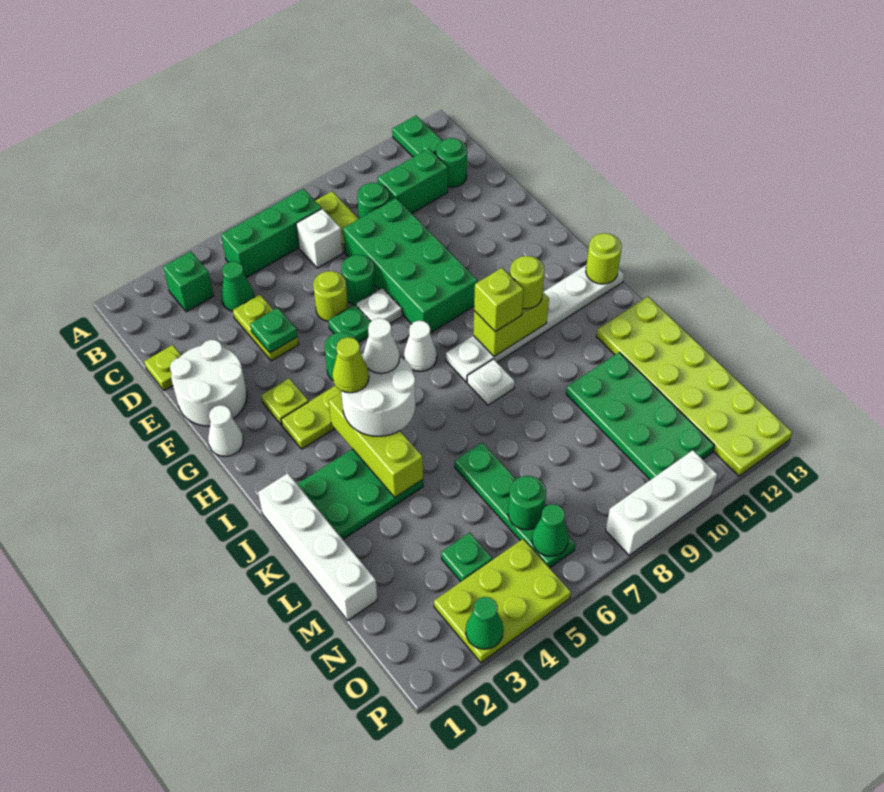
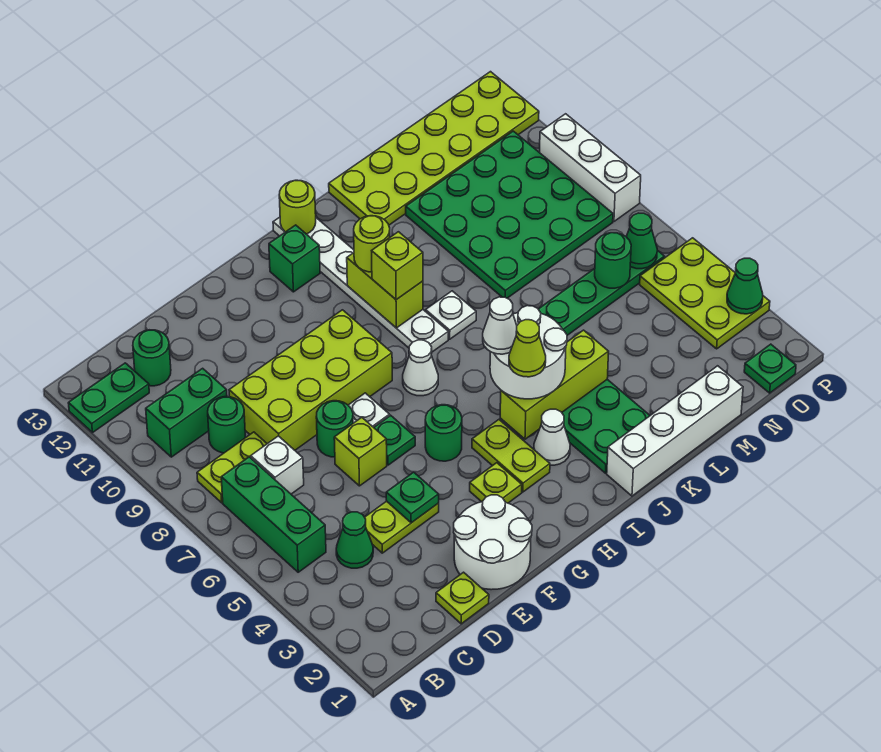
green brick B3 level 1 -> green brick H12 level 1
green brick C10:C11 level 1 -> green brick B10:C10 level 1
green brick D8:G9 level 1 -> lime brick D8:G9 level 1
lime round brick E6 level 1 -> lime brick E6 level 1
white cone G1 level 1 -> white cone I3 level 1
green plate L10:O11 level 1 -> green plate L8:O11 level 1
green plate N4 level 1 -> green plate O1 level 1

